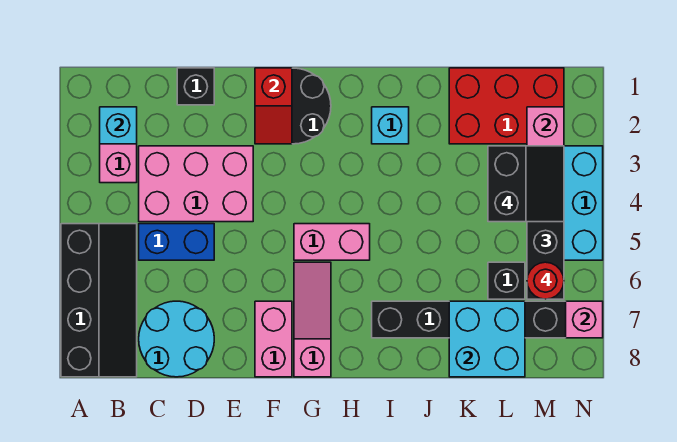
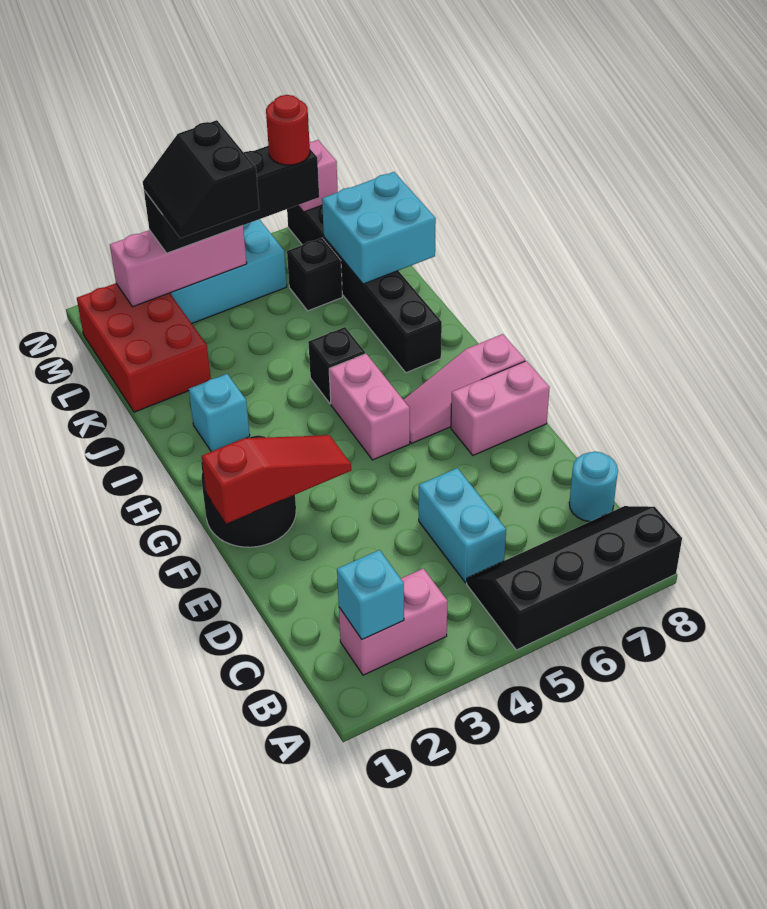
pink brick C3:E4 level 1 -> none
blue brick C5:D5 level 1 -> cyan brick C5:D5 level 1
cyan round brick C7:D8 level 1 -> cyan round brick C8 level 1
black brick D1 level 1 -> black brick I5 level 1
red slope F1:F2 level 2 top 1 -> red slope F1:F3 level 2 top 1
black slope L3:M4 level 4 top L -> black slope L3:M4 level 4 top 4

